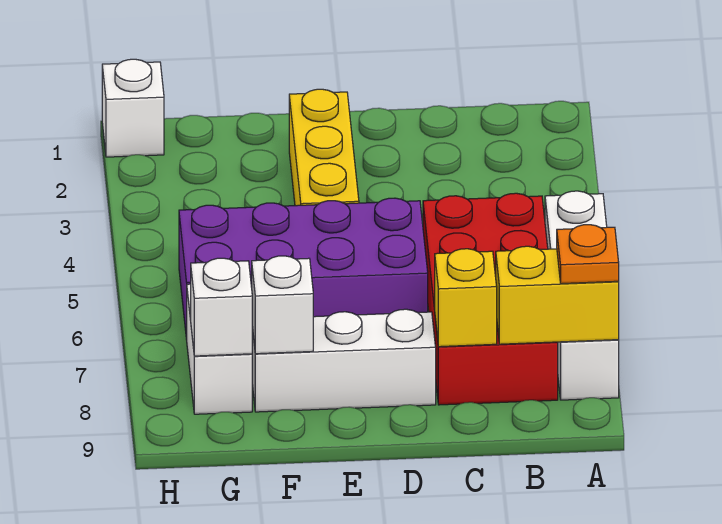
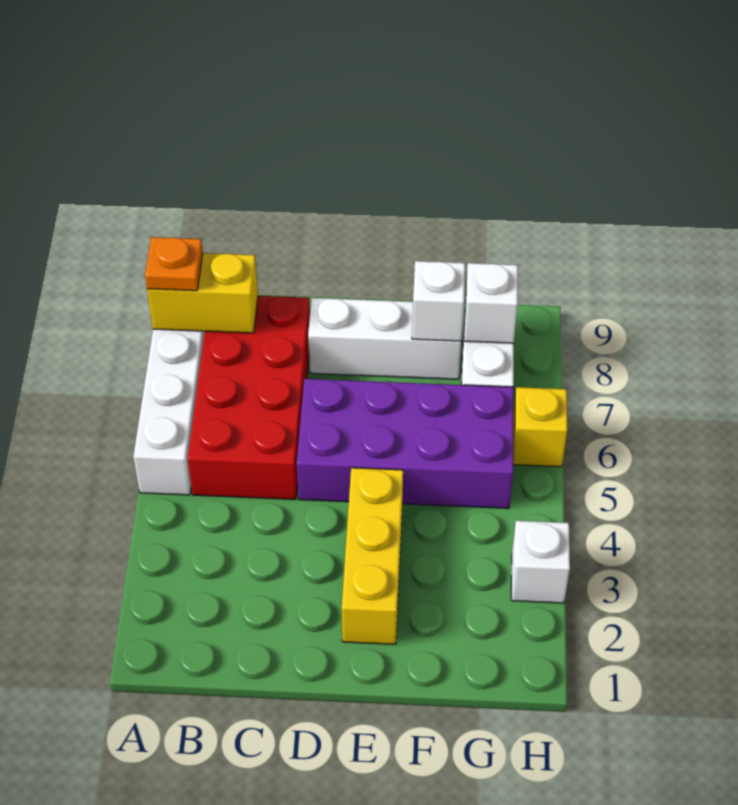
yellow brick C8 level 2 -> yellow brick H6 level 1
white brick H1 level 1 -> white brick H3 level 1

